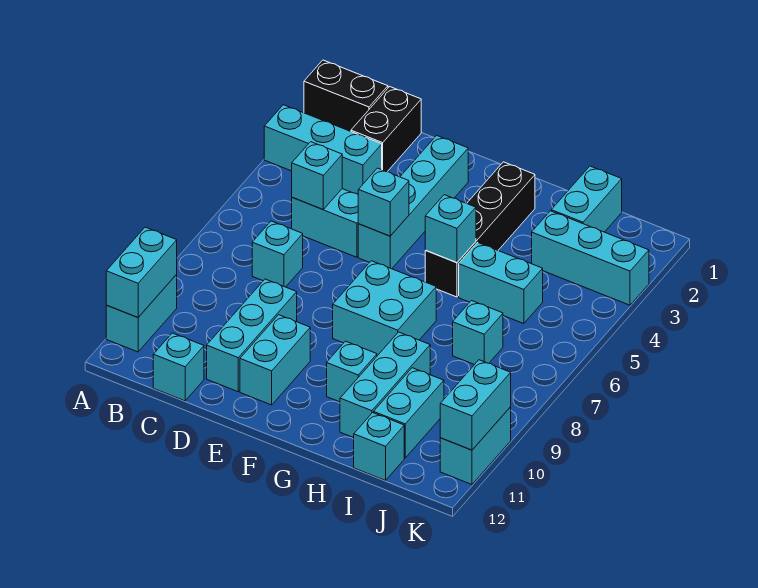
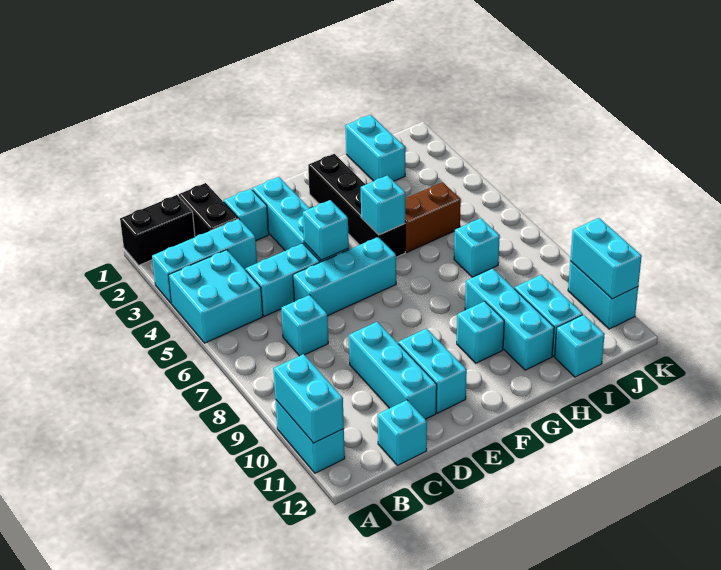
cyan brick C5 level 2 -> cyan brick D2 level 1
cyan brick F7:G8 level 1 -> cyan brick A4:B5 level 1
cyan brick H5:I5 level 1 -> brown brick H5:I5 level 1
cyan brick I3:K3 level 1 -> cyan brick D6:F6 level 1

